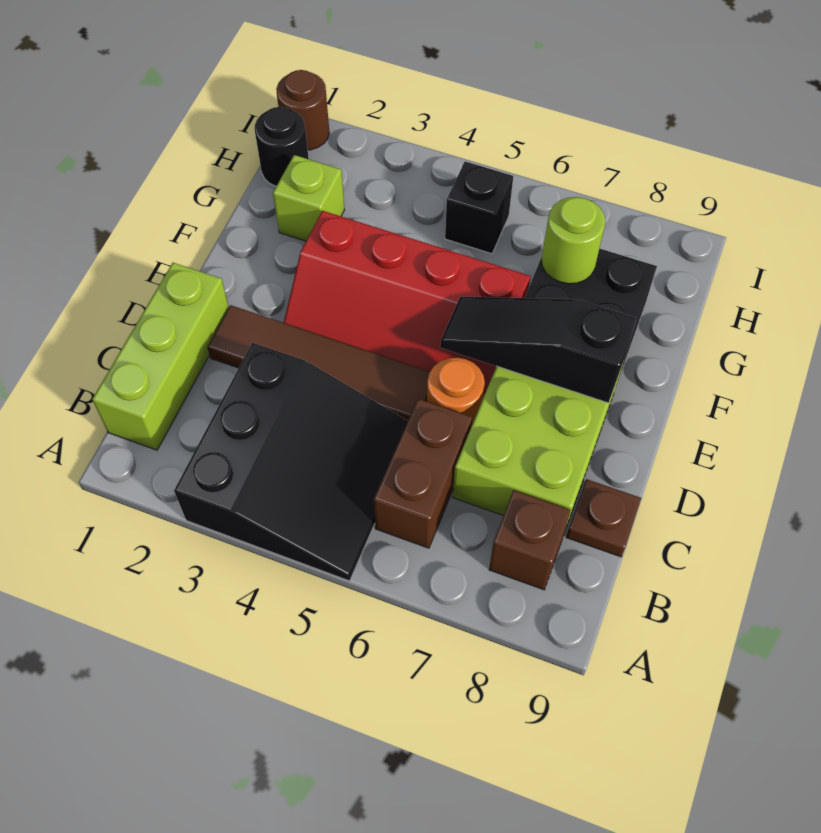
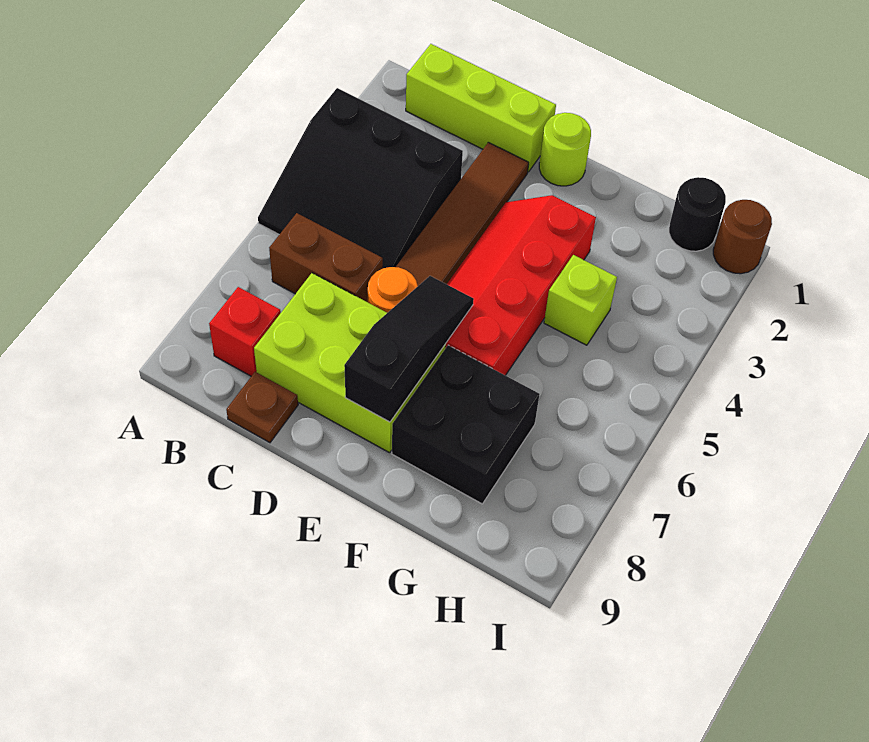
brown brick B8 level 1 -> red brick B8 level 1
lime brick G2 level 1 -> lime brick G4 level 1
lime round brick G7 level 2 -> lime round brick E1 level 1
black brick H5 level 1 -> none

